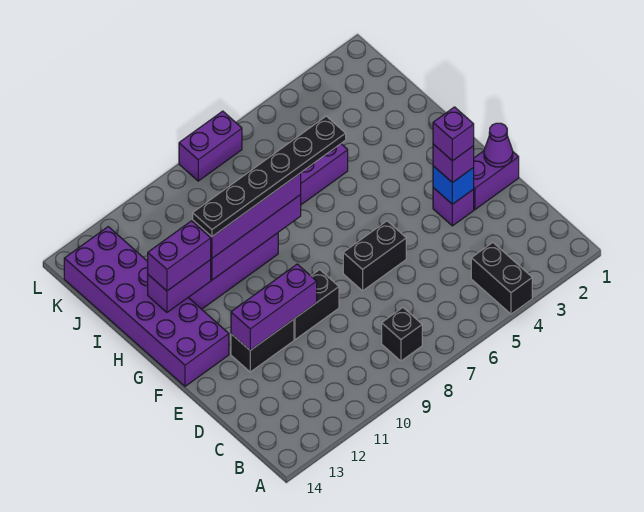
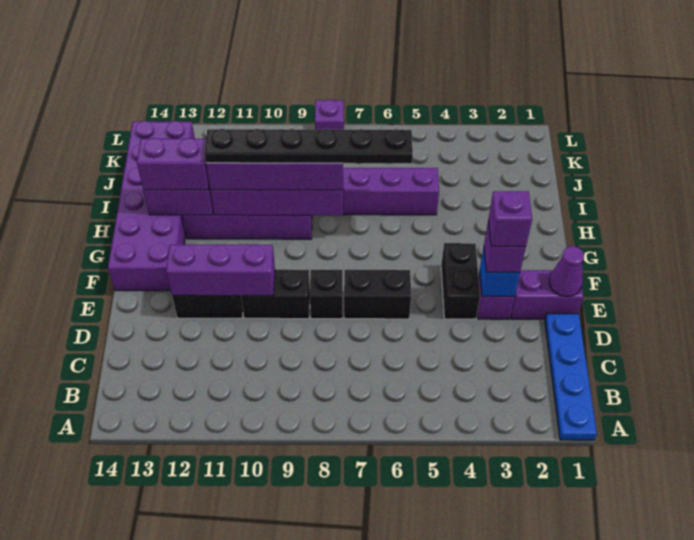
none -> blue plate A1:D1 level 1
black brick A4:B4 level 1 -> black brick E4:F4 level 1
black brick B8 level 1 -> black brick E8 level 1
purple brick L7:L8 level 1 -> purple brick L8 level 1

